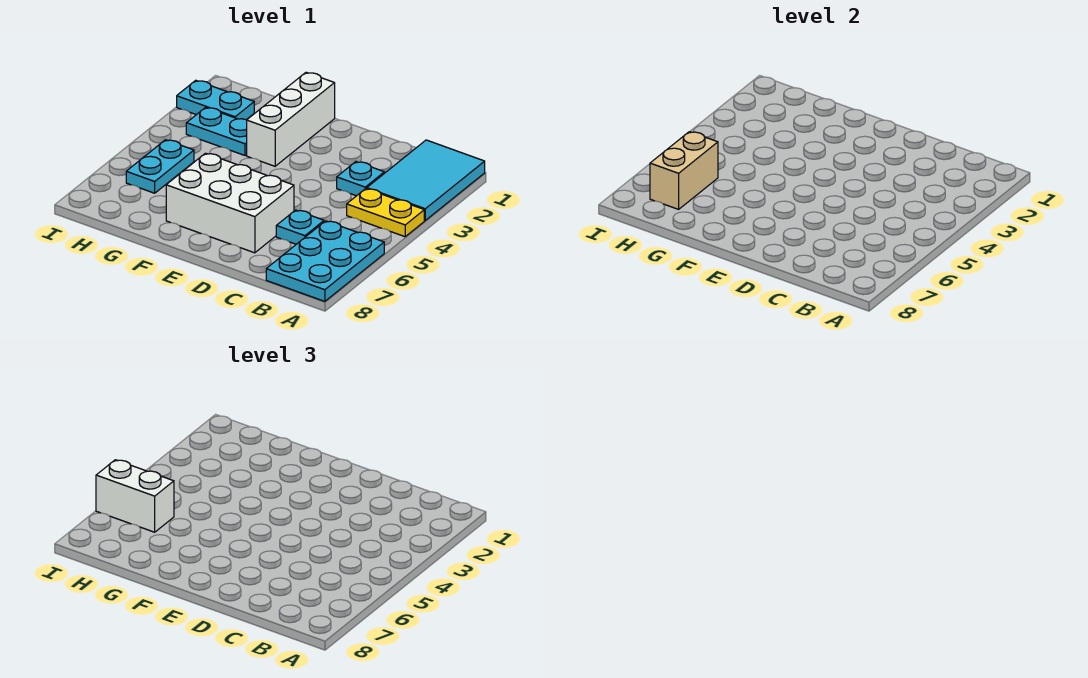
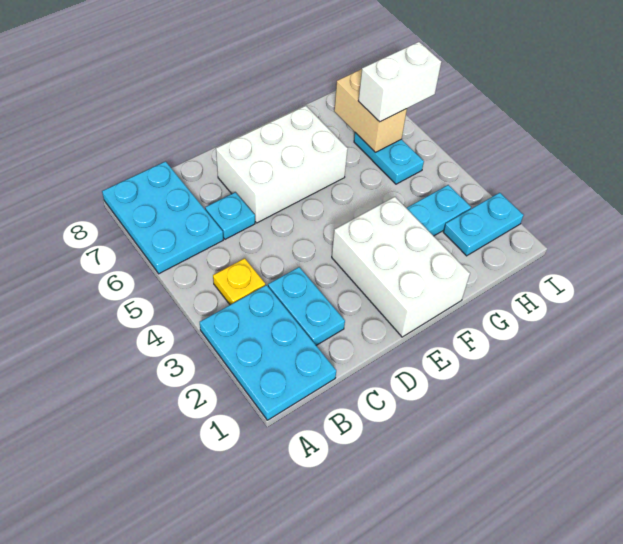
cyan tile A1:B3 level 1 -> cyan plate A1:B3 level 1
yellow plate A4:B4 level 1 -> yellow plate B4 level 1
cyan plate C3 level 1 -> cyan plate C2:C3 level 1
white brick F1:F3 level 1 -> white brick E1:F3 level 1

